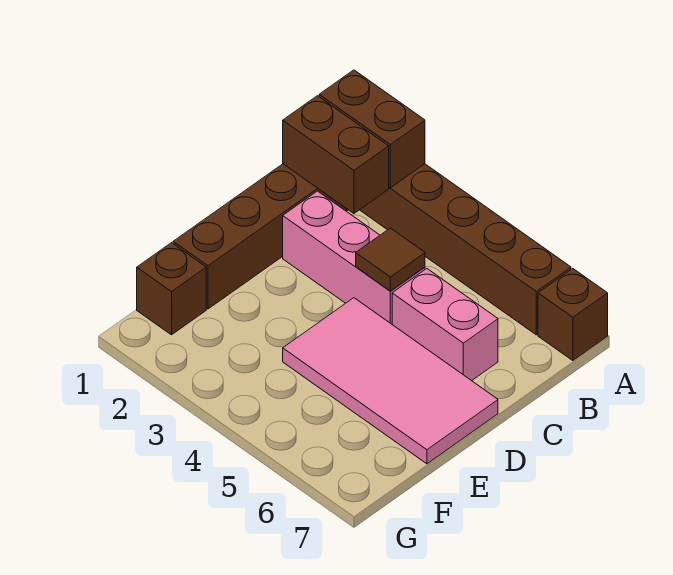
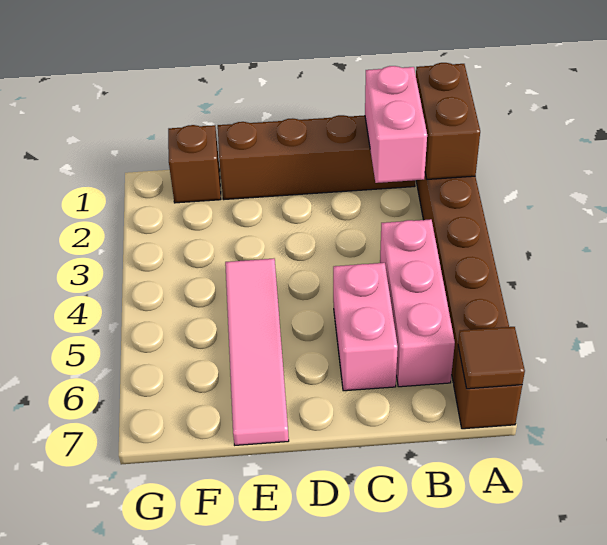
brown brick B1:B2 level 2 -> pink brick B1:B2 level 2
pink brick C2:C4 level 1 -> pink brick B4:B6 level 1
brown tile C4 level 2 -> brown tile A7 level 2
pink tile D4:E7 level 1 -> pink tile E4:E7 level 1

